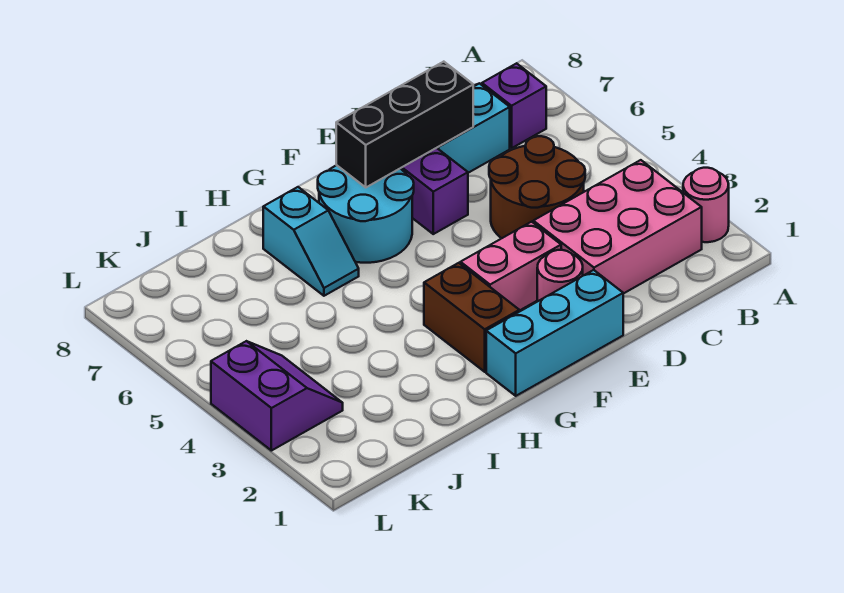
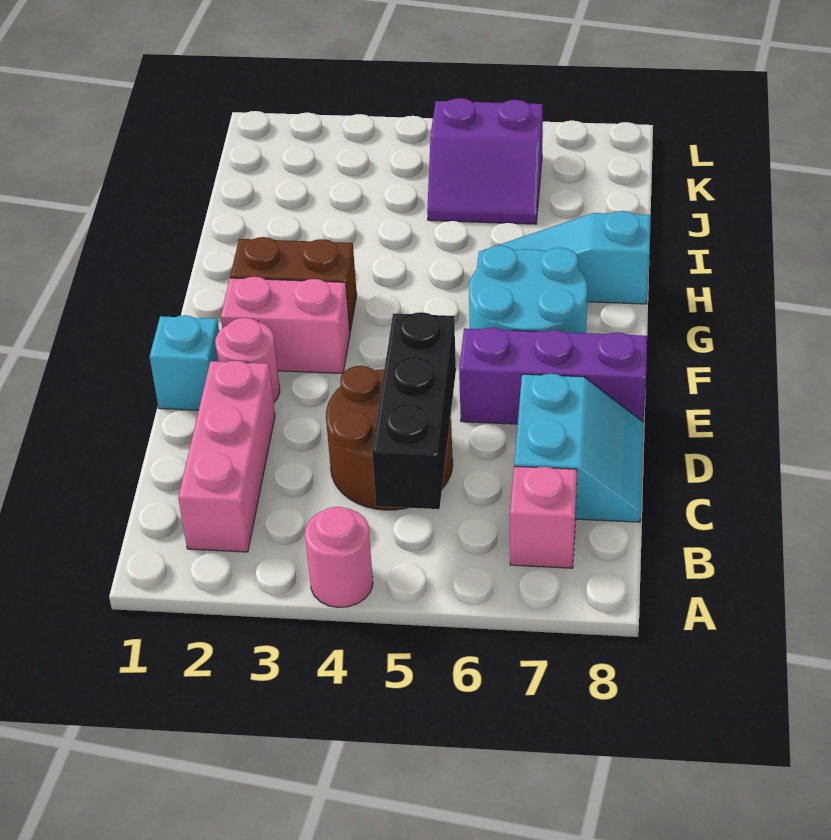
pink round brick A2 level 1 -> pink round brick A4 level 1
pink brick B2:D3 level 1 -> pink brick B2:D2 level 1
purple brick B7 level 1 -> pink brick B7 level 1
black brick D7:F7 level 2 -> black brick B5:D5 level 2
cyan brick E1:G1 level 1 -> cyan brick E1 level 1
pink brick E3:F3 level 1 -> pink brick F2:F3 level 1
cyan slope H6:H7 level 1 top 7 -> cyan slope H6:H8 level 1 top 8
purple slope K3:L4 level 1 top L -> purple slope J5:K6 level 1 top K

